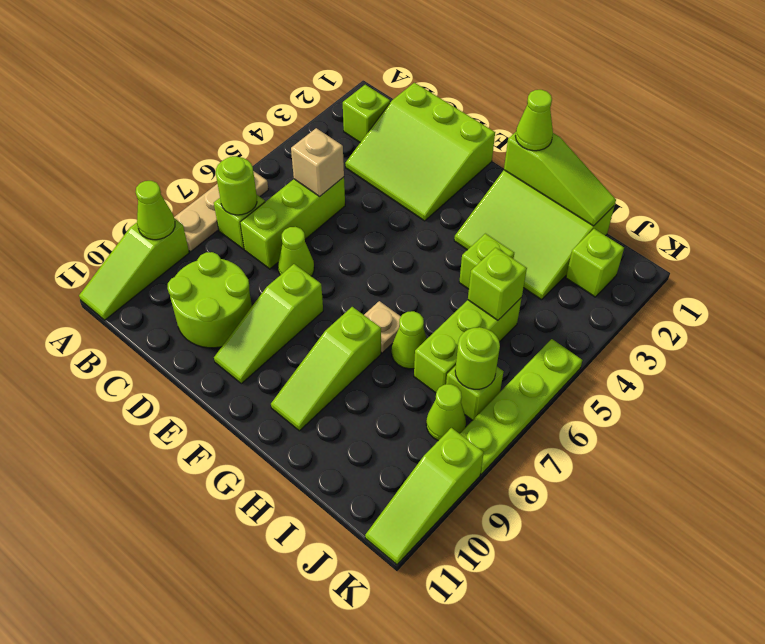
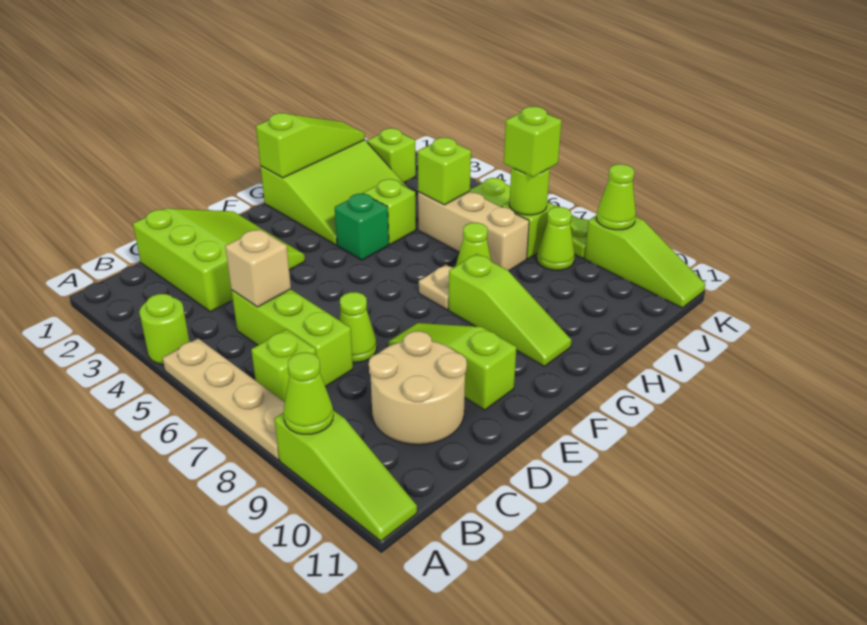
tan plate A6:A8 level 1 -> tan plate A5:A8 level 1
lime brick B2 level 1 -> lime brick J7 level 3
lime round brick B7 level 2 -> lime round brick A4 level 1
lime slope C1:E3 level 1 top 1 -> lime slope C1:E3 level 1 top C
lime round brick C9:D10 level 1 -> tan round brick C9:D10 level 1
lime slope E8:E10 level 1 top 8 -> lime slope E8:E10 level 1 top 10
lime cone G1 level 3 -> lime cone K9 level 2
none -> green brick G4 level 1
lime brick I5:I7 level 1 -> tan brick I5:I7 level 1

